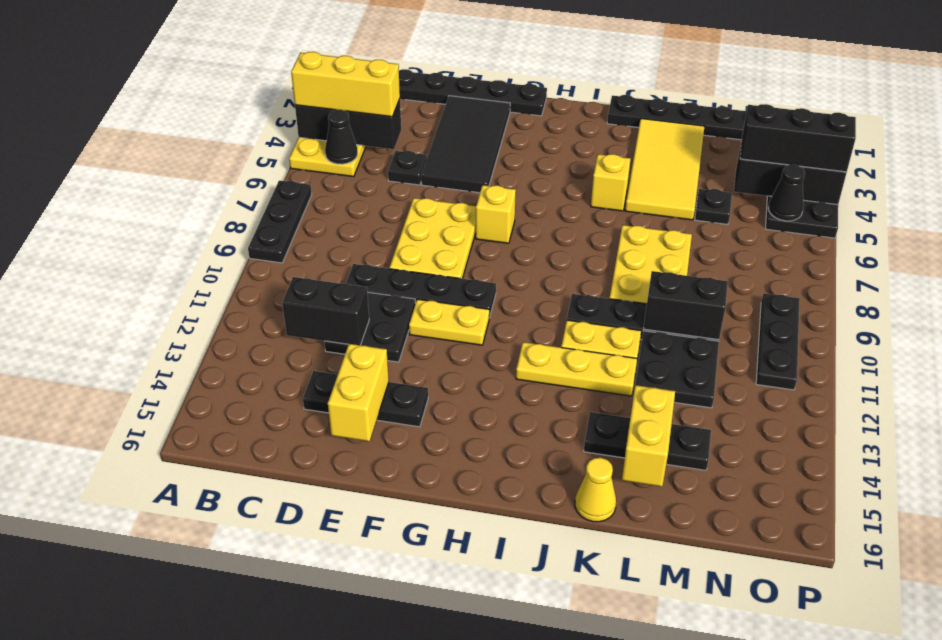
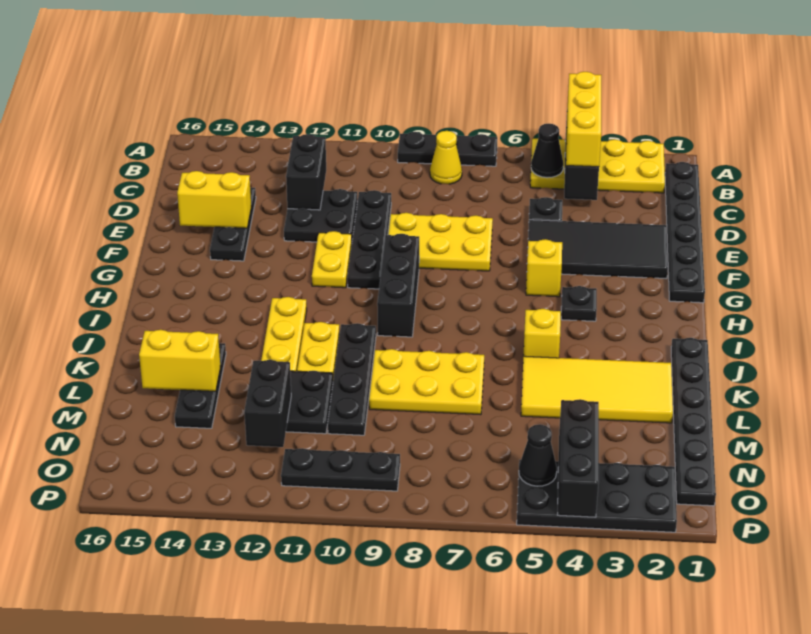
yellow brick G7 level 1 -> yellow brick G5 level 1
yellow cone K16 level 1 -> yellow cone B8 level 1
black brick L10:M10 level 2 -> black brick M12:N12 level 2
black plate M5 level 1 -> black plate H4 level 1
black brick N4:P4 level 3 -> black brick G9:I9 level 1

